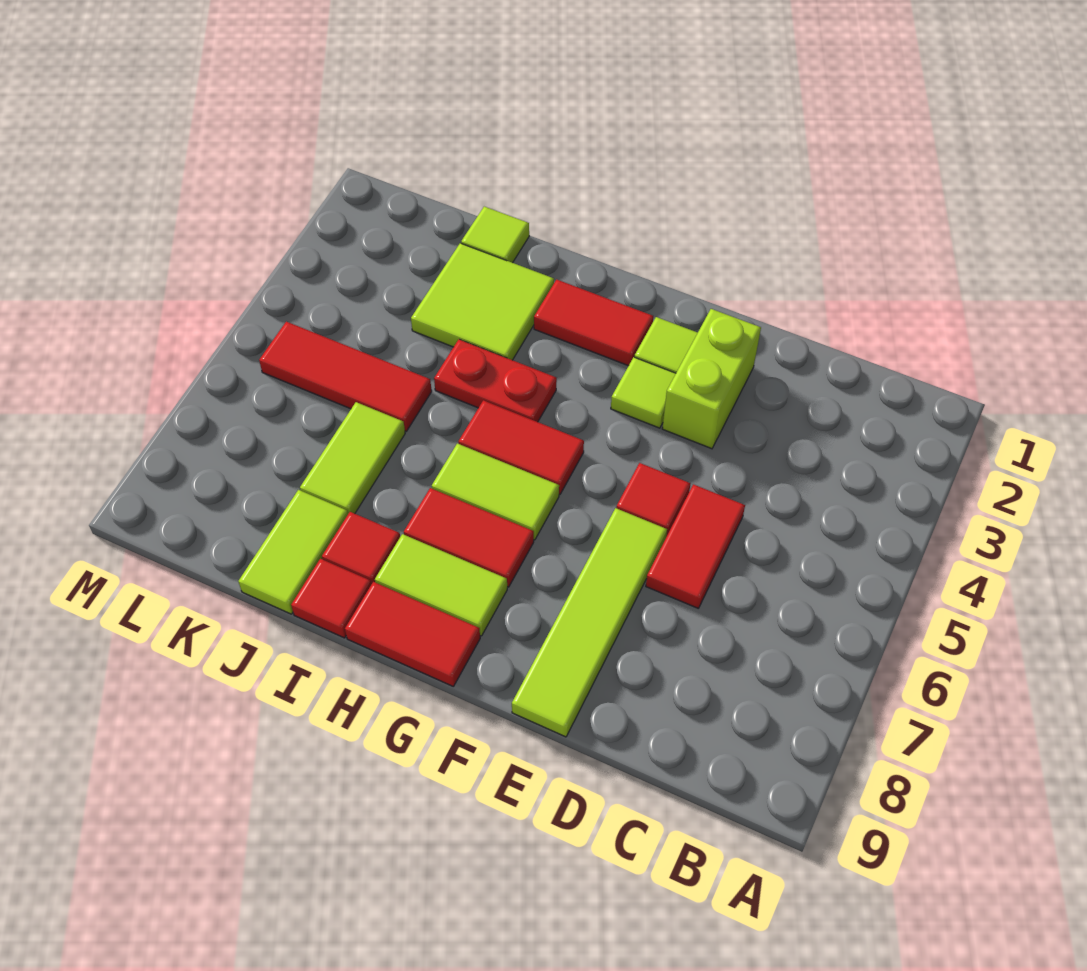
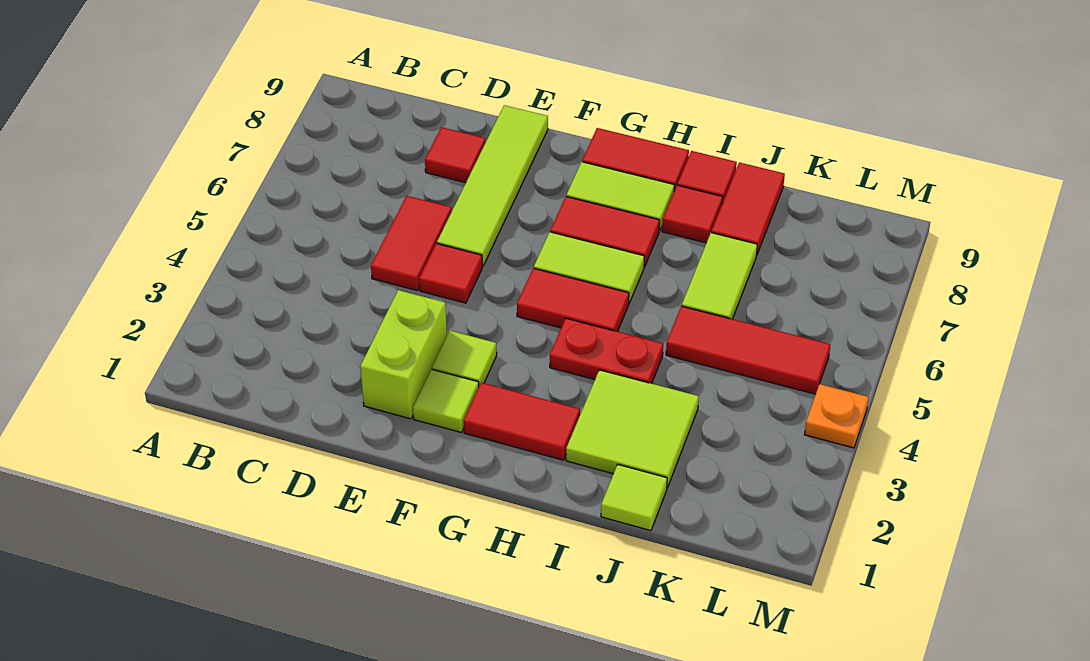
none -> red tile D8 level 1
lime tile J8:J9 level 1 -> red tile J8:J9 level 1
none -> orange plate M4 level 1

